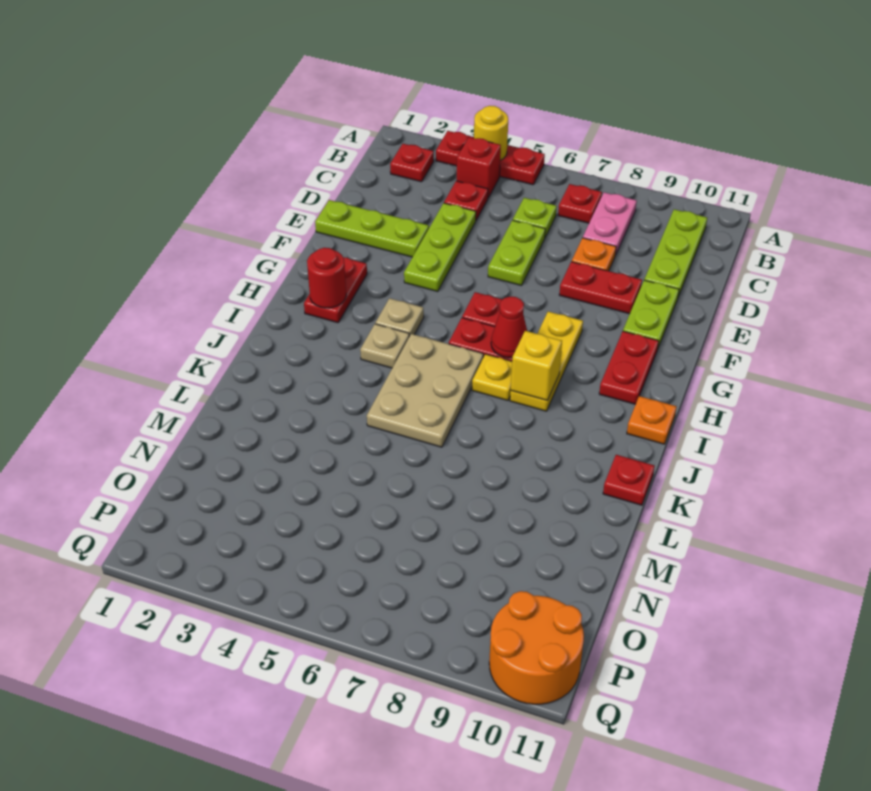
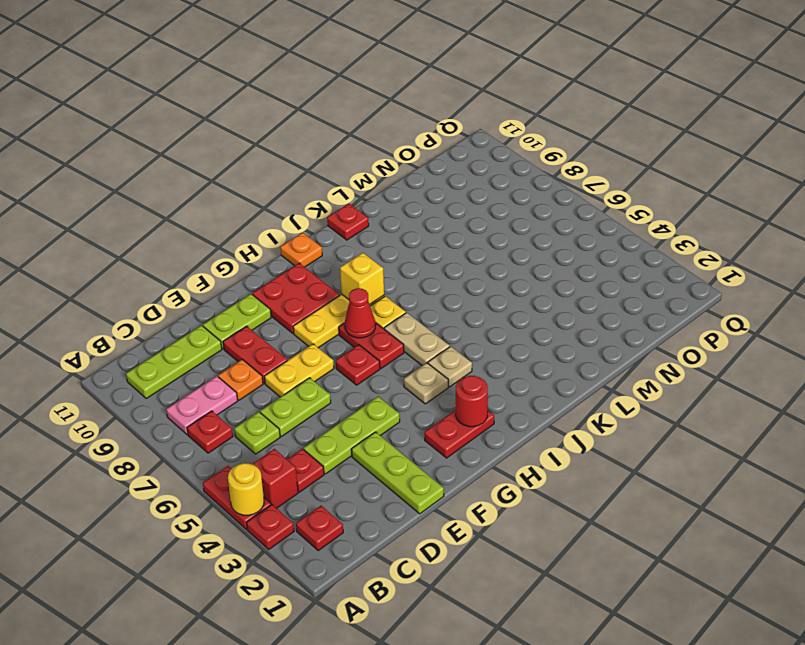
none -> yellow plate E7:F7 level 1
red plate G10:H10 level 1 -> red plate G9:H10 level 1
tan plate I5:K6 level 1 -> tan plate I5:I6 level 1
orange round brick P10:Q11 level 1 -> none

